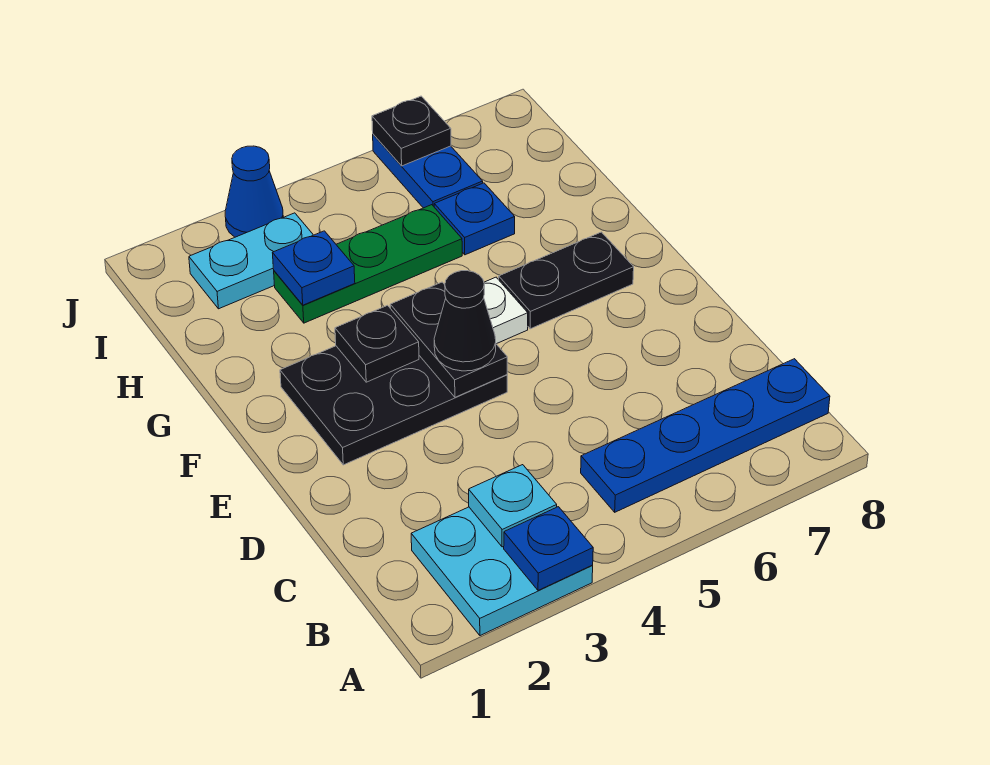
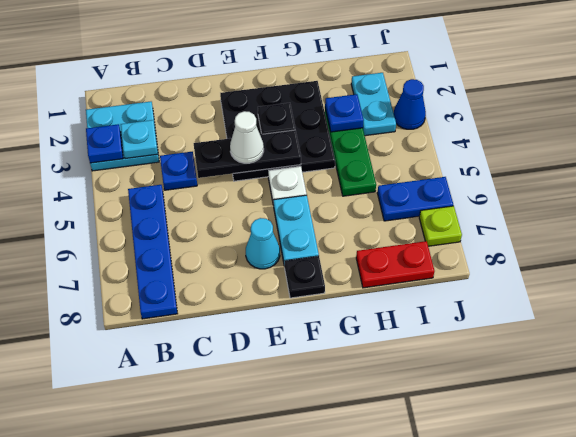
black plate E2:F4 level 1 -> black plate E2:G4 level 1
black plate E4:F4 level 2 -> black plate D4:F4 level 2
black cone E4 level 3 -> white cone E4 level 3
none -> cyan cone E7 level 1
black plate F6:F7 level 1 -> cyan plate F6:F7 level 1
blue plate H6 level 1 -> blue plate C4 level 1
none -> red plate H8:I8 level 1
black plate J6 level 2 -> black plate F8 level 1
none -> lime plate J7 level 1

